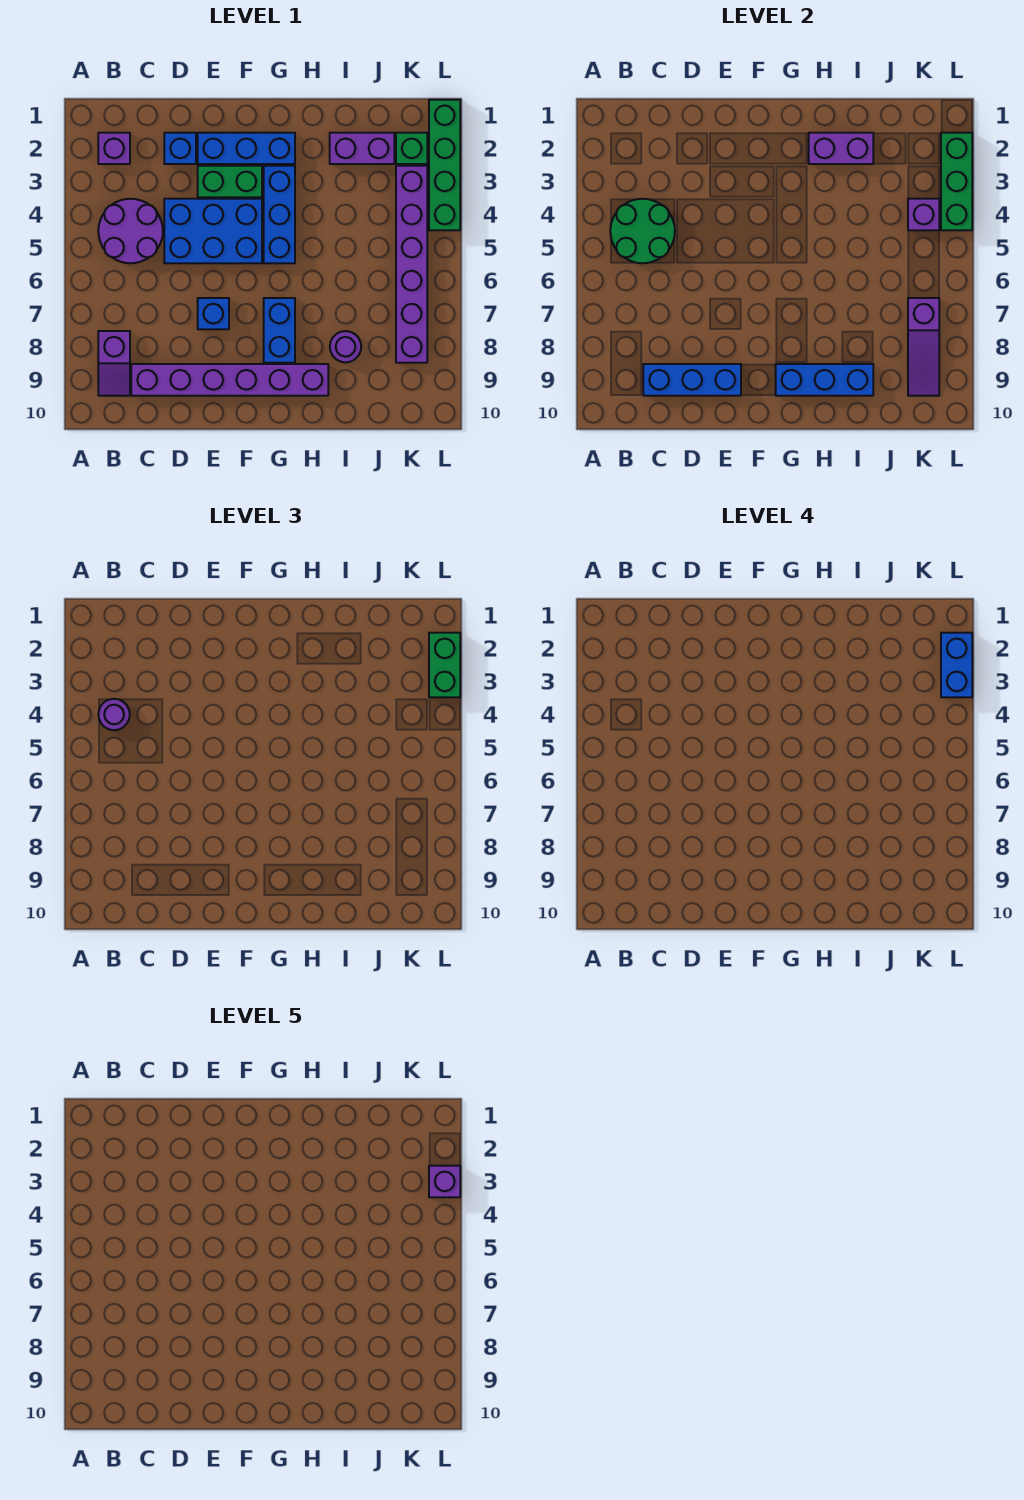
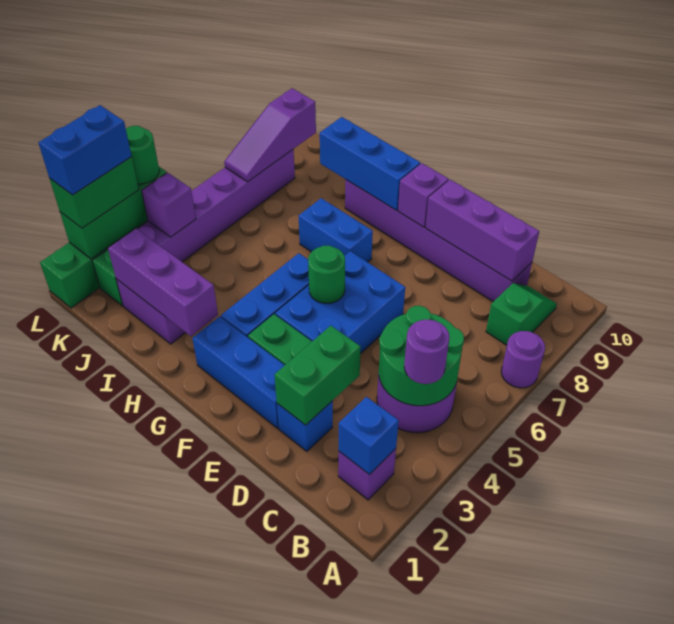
purple slope B8:B9 level 1 top 8 -> green slope B8:B9 level 1 top 8
blue brick C9:E9 level 2 -> purple brick C9:E9 level 2
none -> green brick D2:D3 level 2
blue brick D4:F5 level 1 -> blue brick E4:F6 level 1
blue brick E7 level 1 -> blue brick B2 level 2
none -> green round brick F5 level 2
blue brick G7:G8 level 1 -> blue brick G7:H7 level 1
purple brick H2:I2 level 2 -> purple brick H2:J2 level 2
purple round brick I8 level 1 -> purple round brick A7 level 1
purple slope K7:K9 level 2 top 7 -> purple slope K7:K9 level 2 top 9
purple brick L3 level 5 -> purple brick F9 level 2
none -> green round brick L4 level 3

